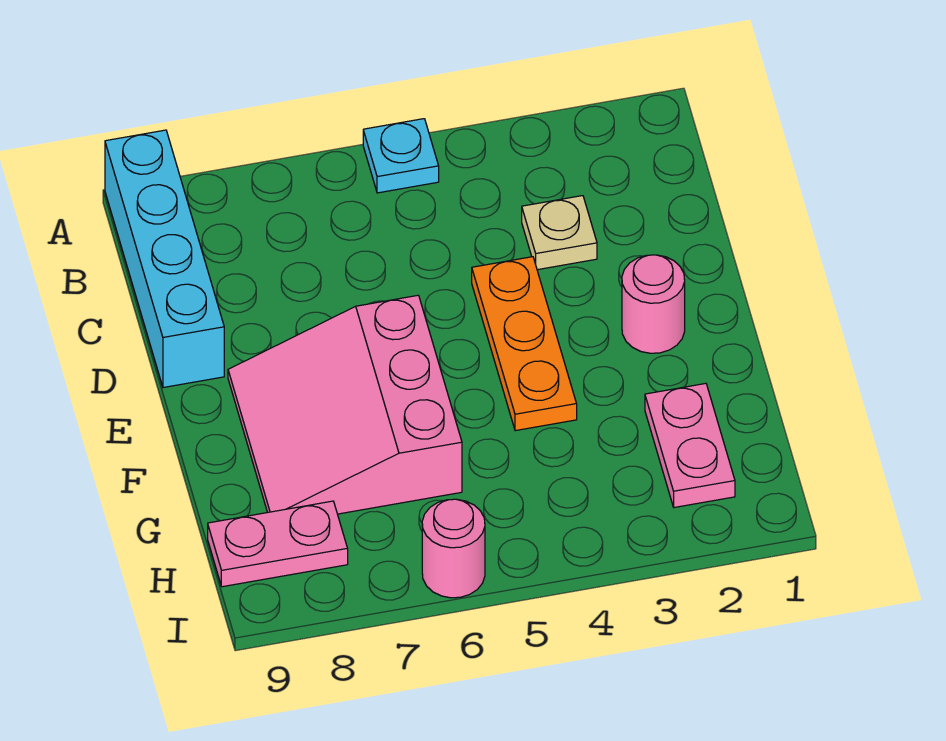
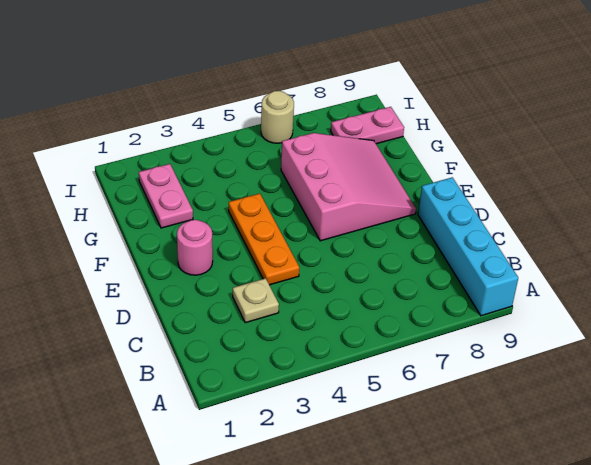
cyan plate A5 level 1 -> none
pink round brick I6 level 1 -> tan round brick I6 level 1

